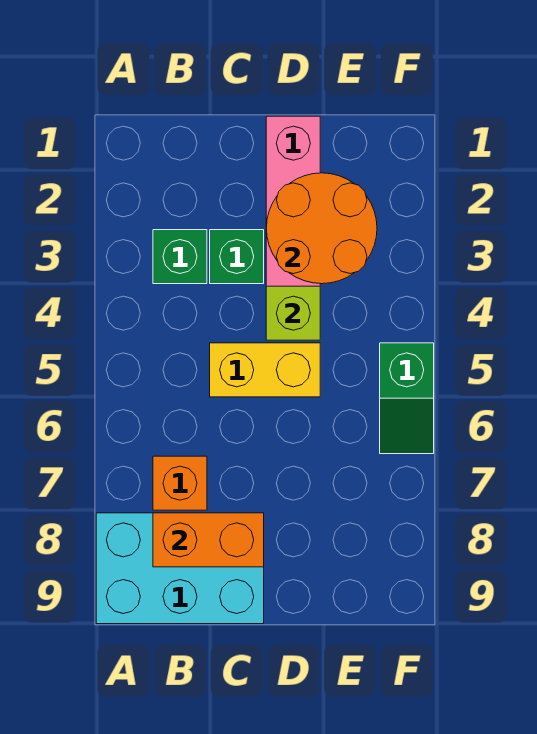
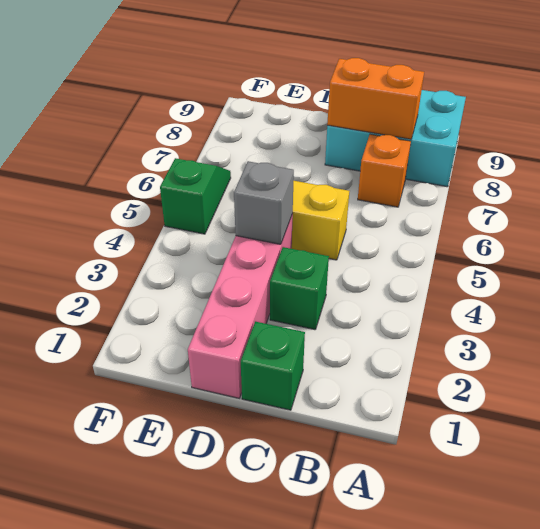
green brick B3 level 1 -> green brick C1 level 1
orange round brick D2:E3 level 2 -> none
lime brick D4 level 2 -> grey brick D4 level 2

